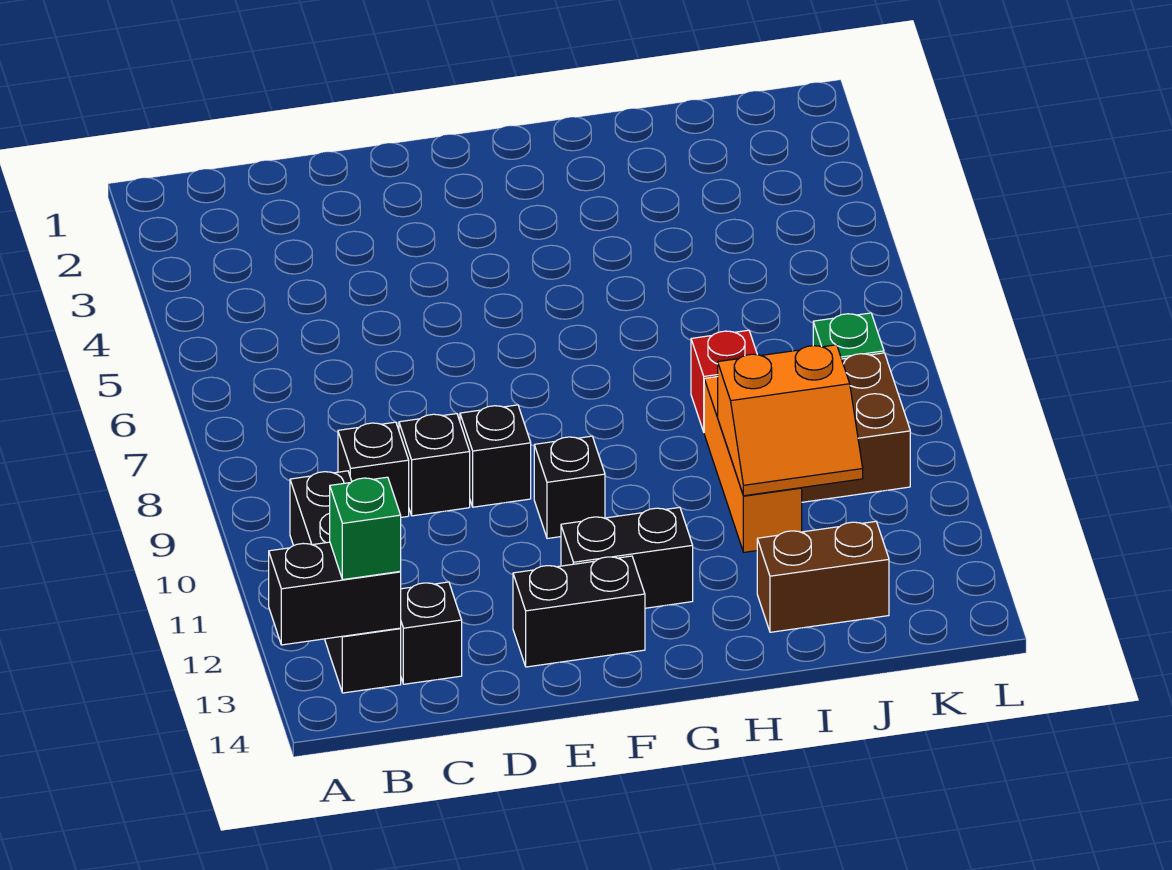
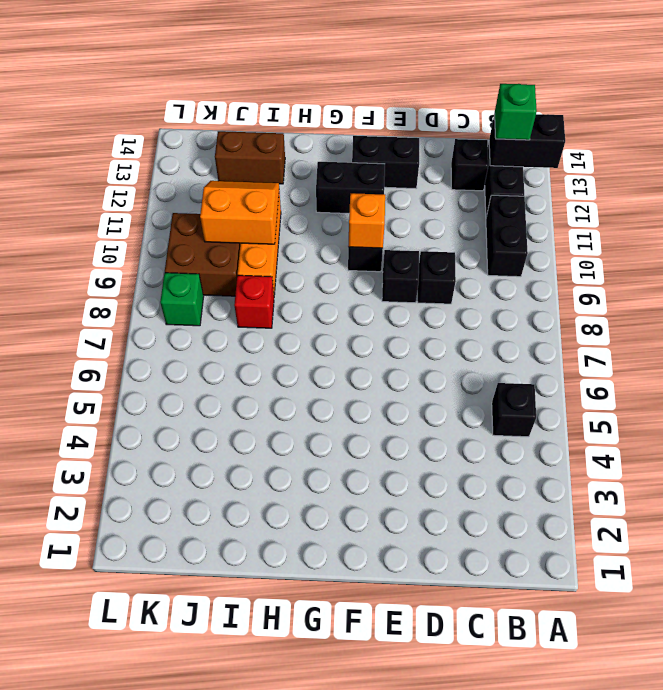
black brick C9 level 1 -> black brick B5 level 1
none -> orange brick F10 level 2

